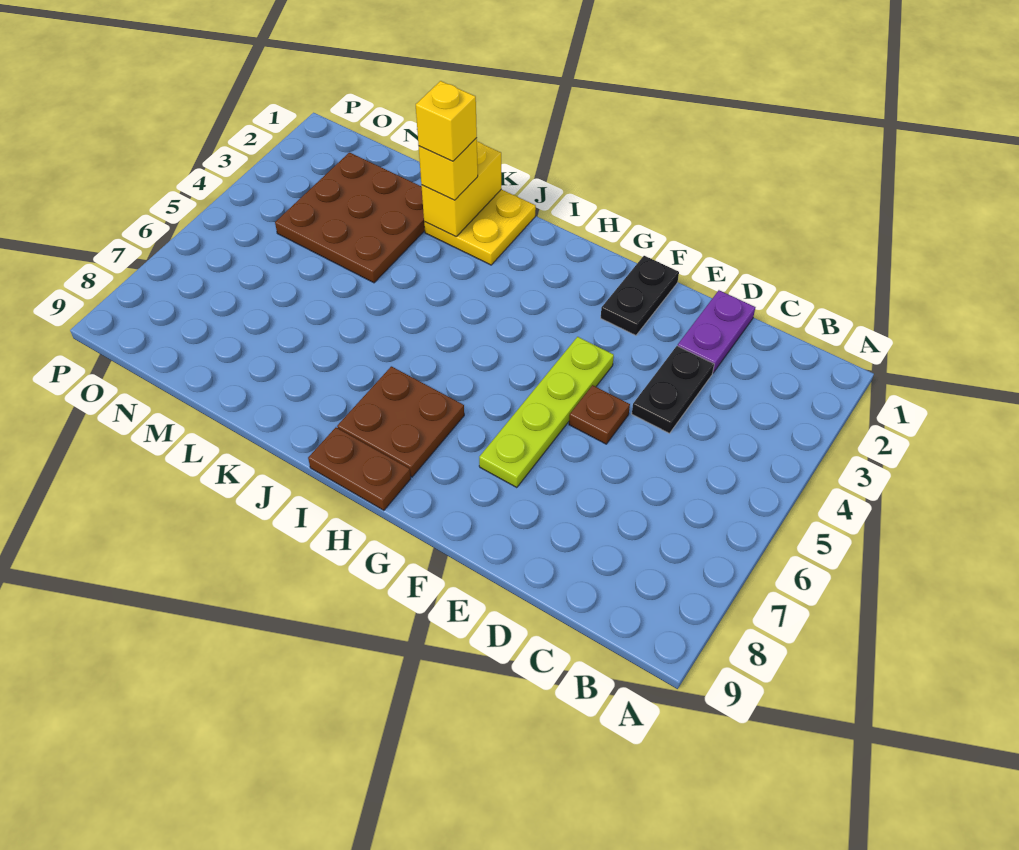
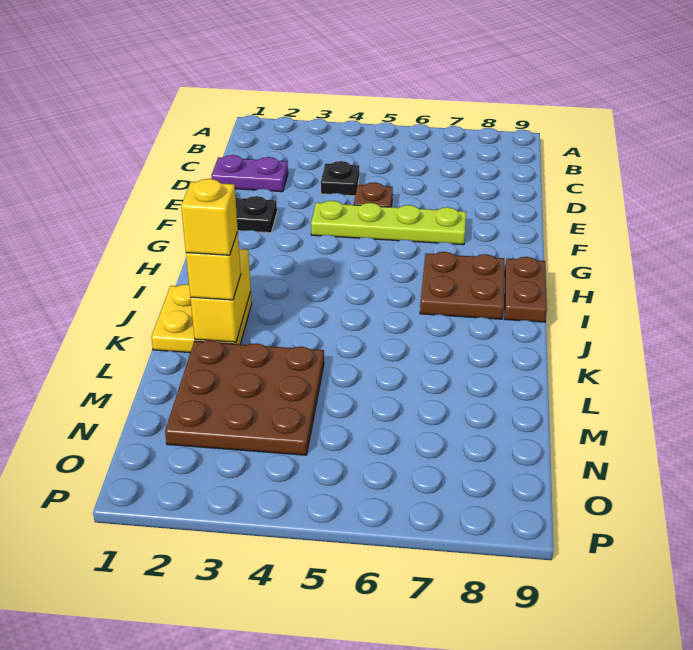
black plate D3:D4 level 1 -> black plate D4 level 1
yellow brick K1:K2 level 2 -> yellow brick J2:K2 level 2

